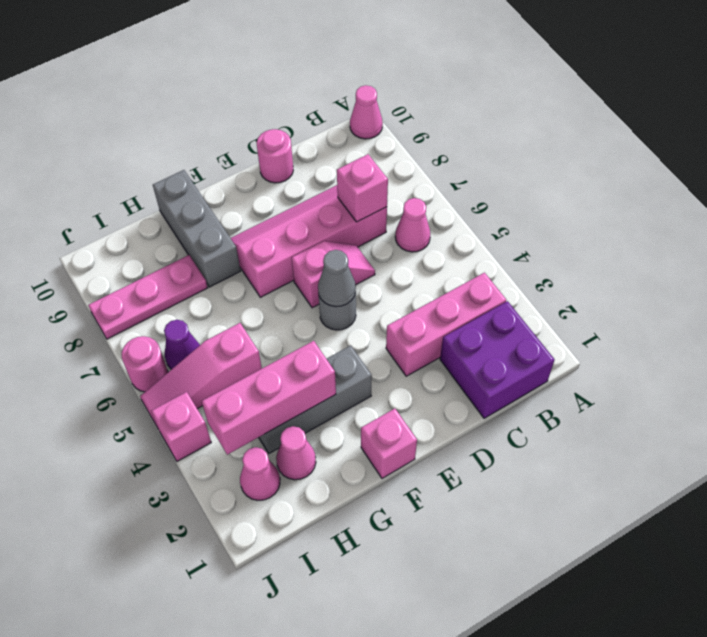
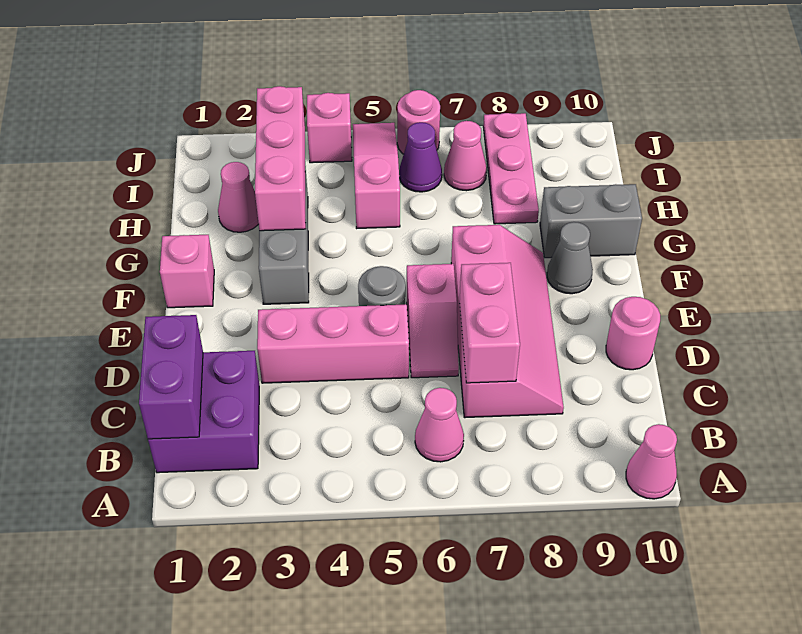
none -> purple brick B1:C1 level 2
pink brick B3:D3 level 1 -> pink brick D3:D5 level 1
pink brick C7 level 2 -> pink brick C7:D7 level 2
grey cone E5 level 2 -> grey cone F9 level 1
grey brick G8:G10 level 1 -> grey brick G9:G10 level 1
pink cone I2 level 1 -> pink cone I7 level 1

